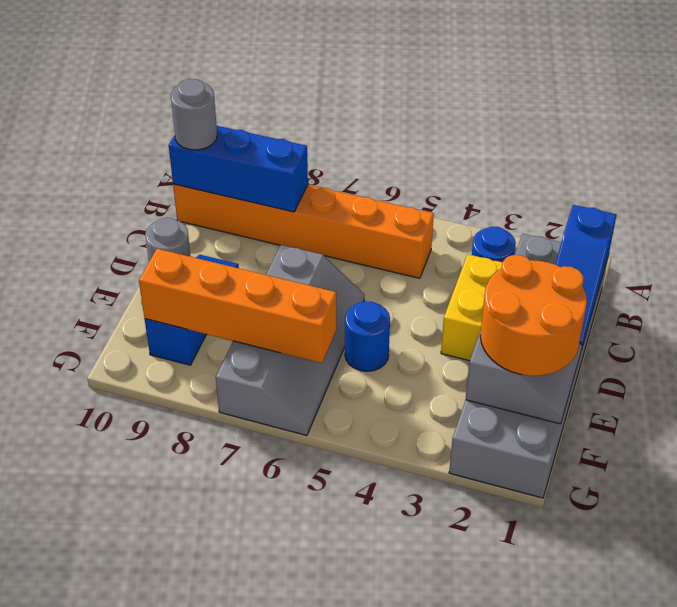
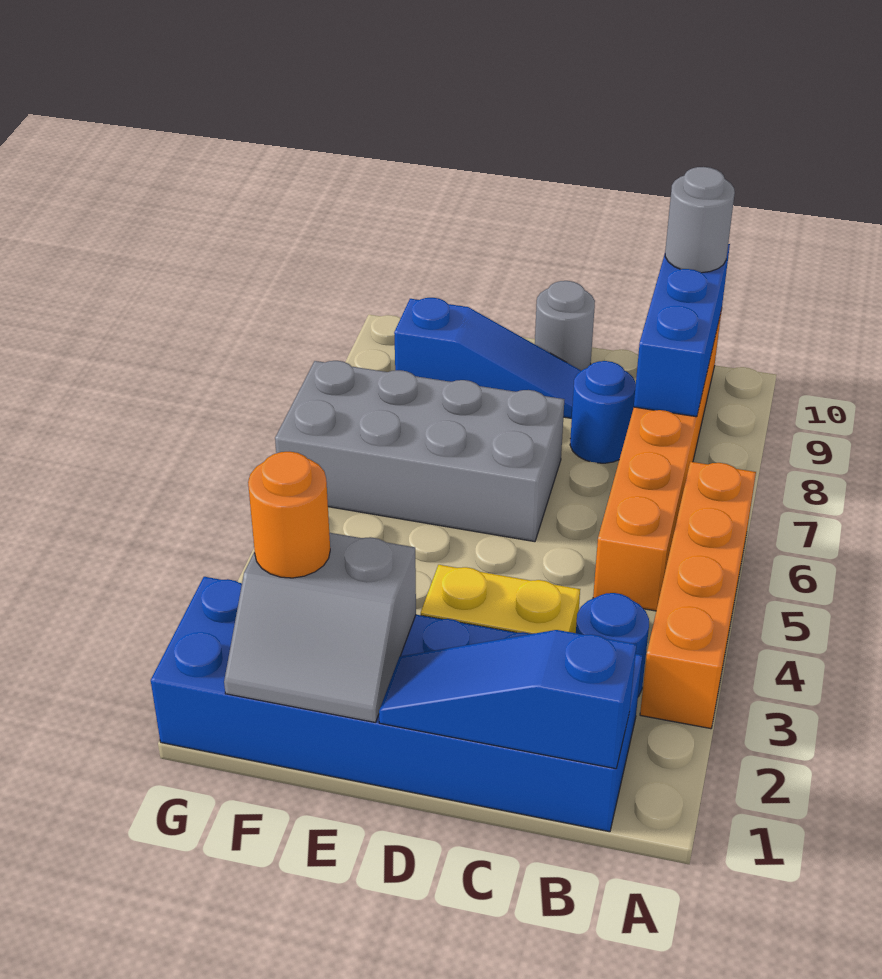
grey brick B1:G2 level 1 -> blue brick B1:G2 level 1
grey slope D6:G7 level 1 top 7 -> grey brick D6:G7 level 1
orange round brick E1:F2 level 3 -> orange round brick F2 level 3
blue round brick E5 level 1 -> blue round brick C8 level 1
orange brick F6:F9 level 2 -> orange brick A3:A6 level 1

